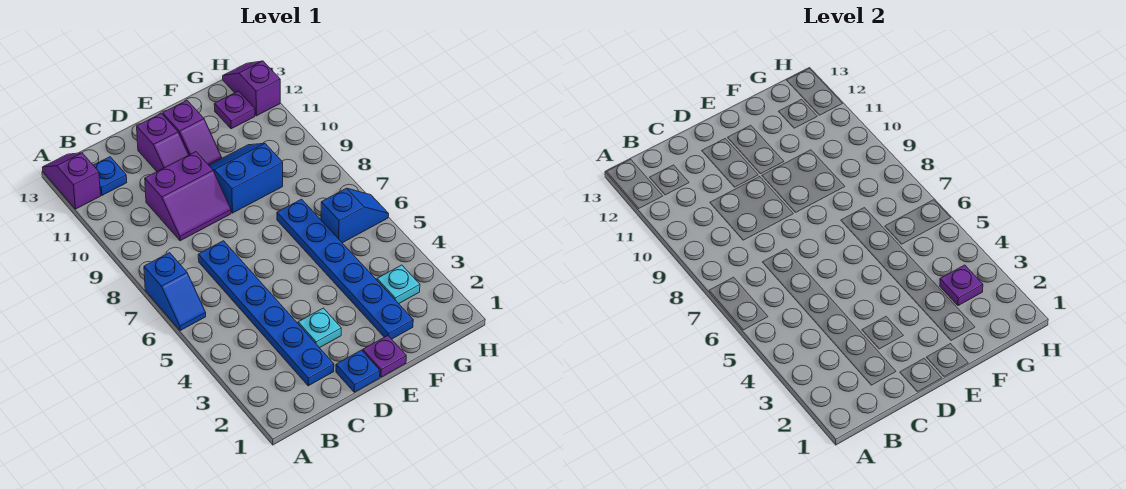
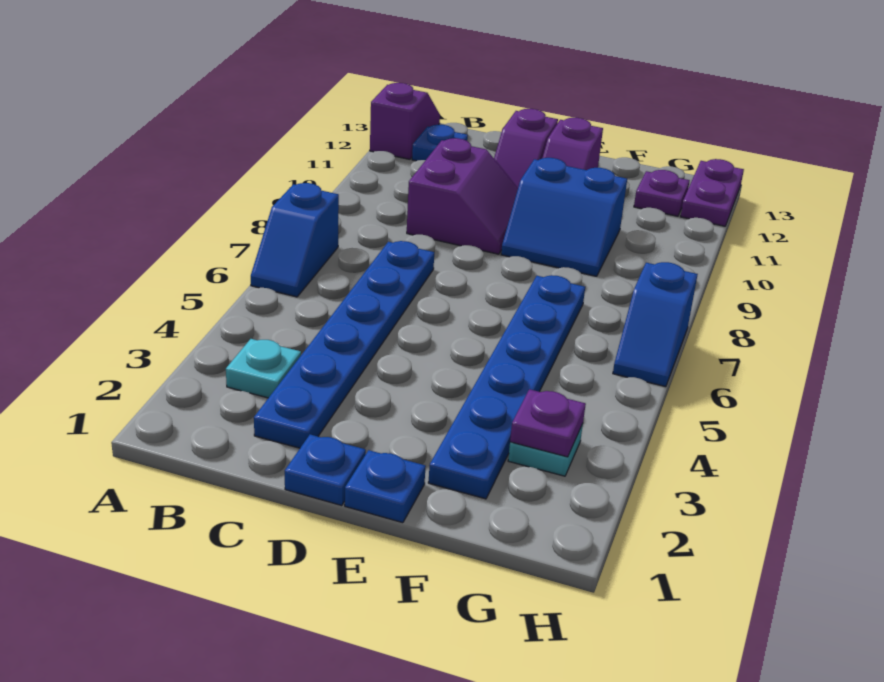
purple slope C9:D10 level 1 top 10 -> purple slope C9:D10 level 1 top C
cyan plate D3 level 1 -> cyan plate B3 level 1
purple plate E1 level 1 -> blue plate E1 level 1
blue slope E9:F10 level 1 top 9 -> blue slope E9:F10 level 1 top 10
blue slope G6:H6 level 1 top G -> blue slope H6:H7 level 1 top 7
purple slope H12:H13 level 1 top 12 -> purple plate H12:H13 level 1

